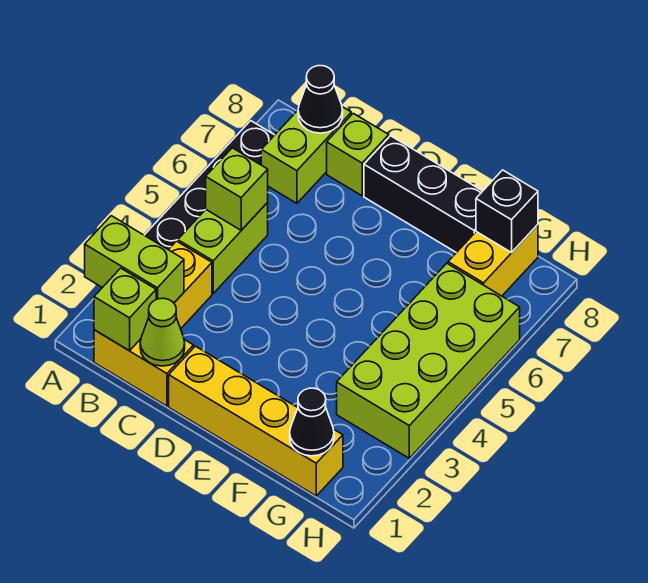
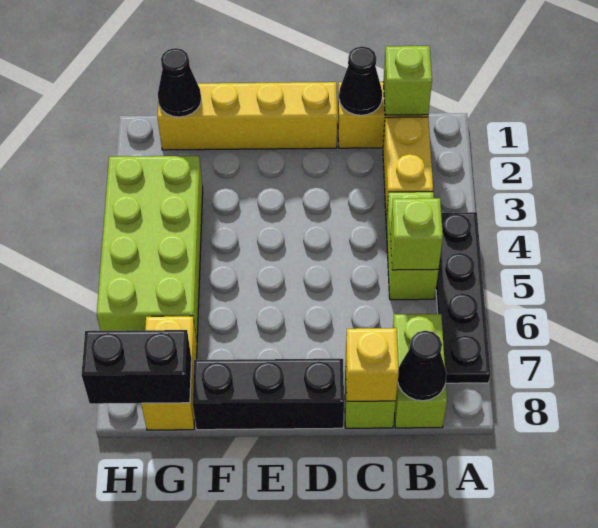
lime brick A2:B2 level 2 -> none
lime cone C1 level 2 -> black cone C1 level 2
none -> yellow brick C8 level 2
black brick G8 level 2 -> black brick G8:H8 level 2

